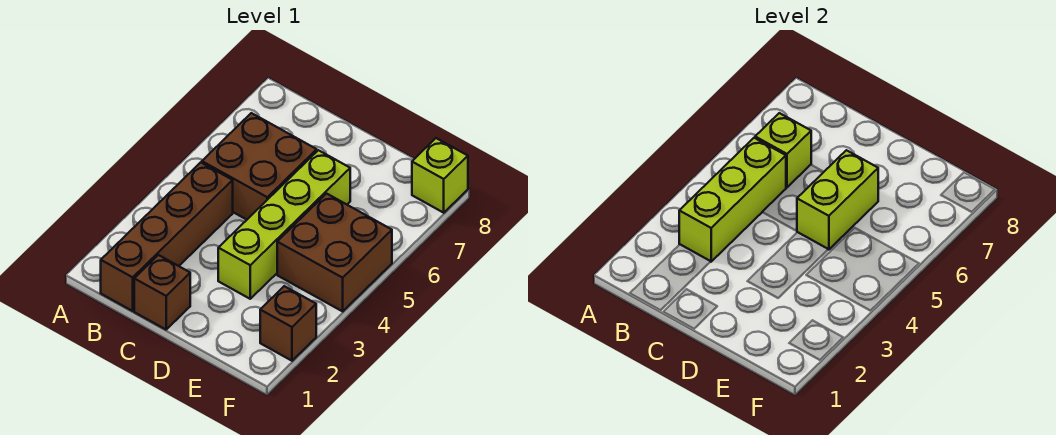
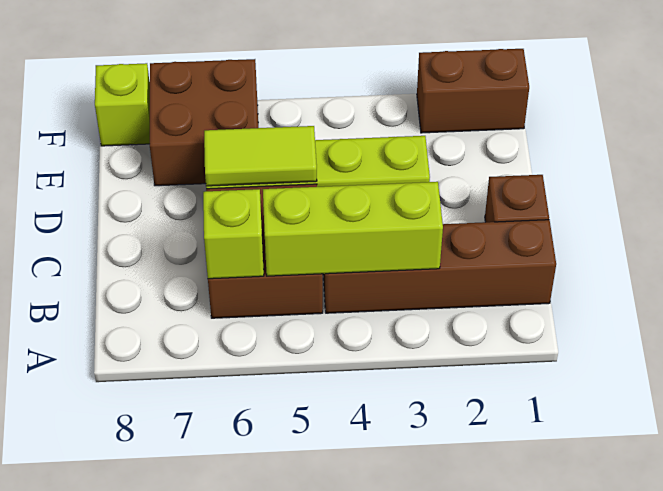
lime brick D5:D6 level 2 -> lime tile D5:D6 level 2
brown brick E4:F5 level 1 -> brown brick E6:F7 level 1
brown brick F2 level 1 -> brown brick F1:F2 level 1

